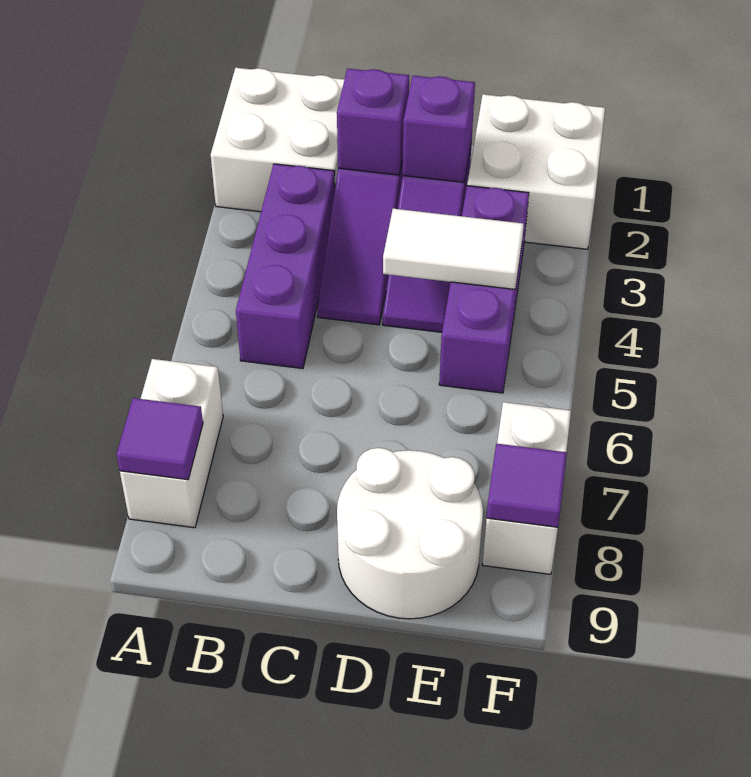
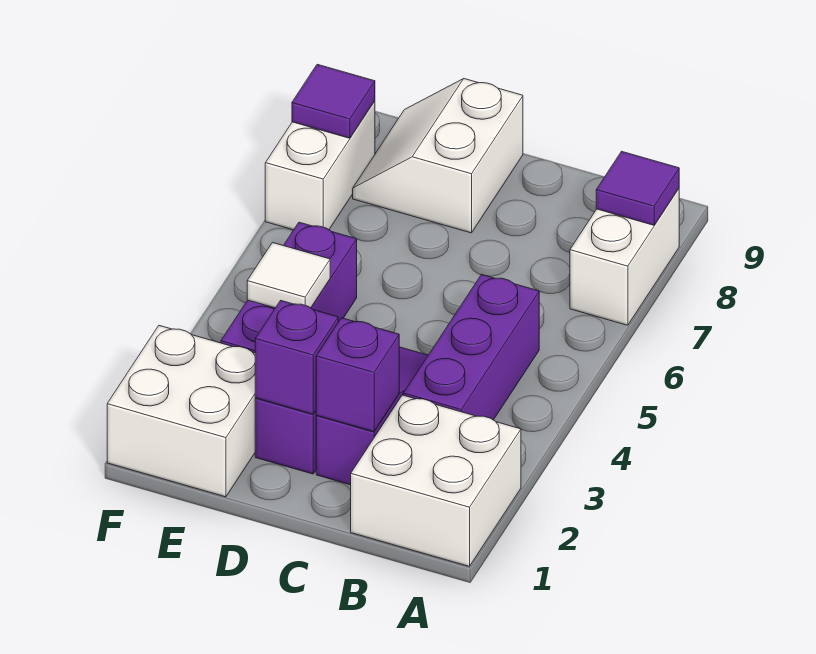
white tile D4:E4 level 2 -> white tile E4 level 2
white round brick D8:E9 level 1 -> white slope D8:E9 level 1 top D

